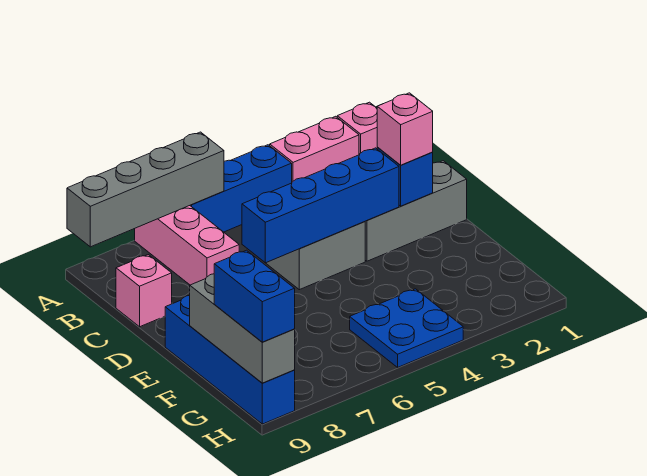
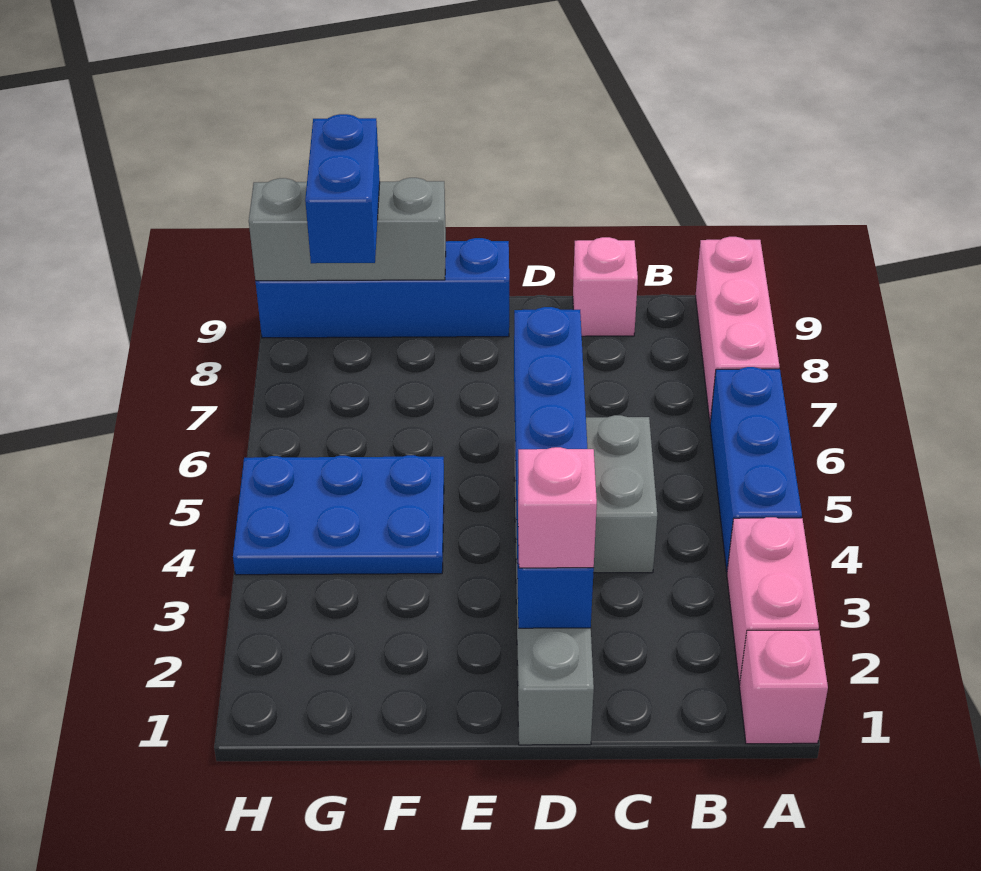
grey brick A6:A9 level 2 -> none
pink brick A7:C7 level 1 -> pink brick A7:A9 level 1
blue plate G4:H5 level 1 -> blue plate F4:H5 level 1
blue brick G9:H9 level 3 -> blue brick G8:G9 level 3

